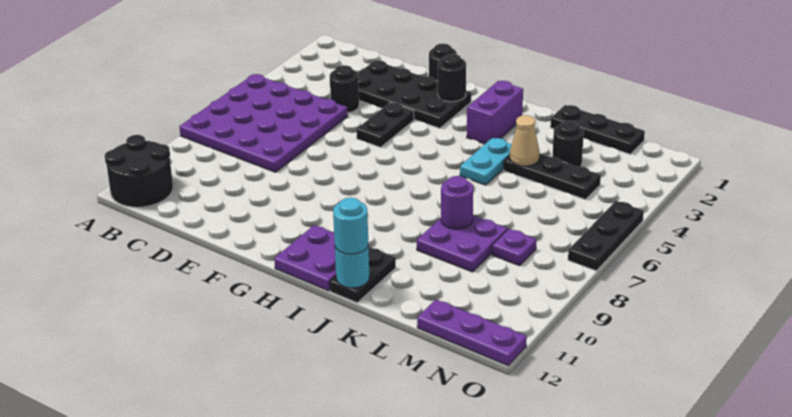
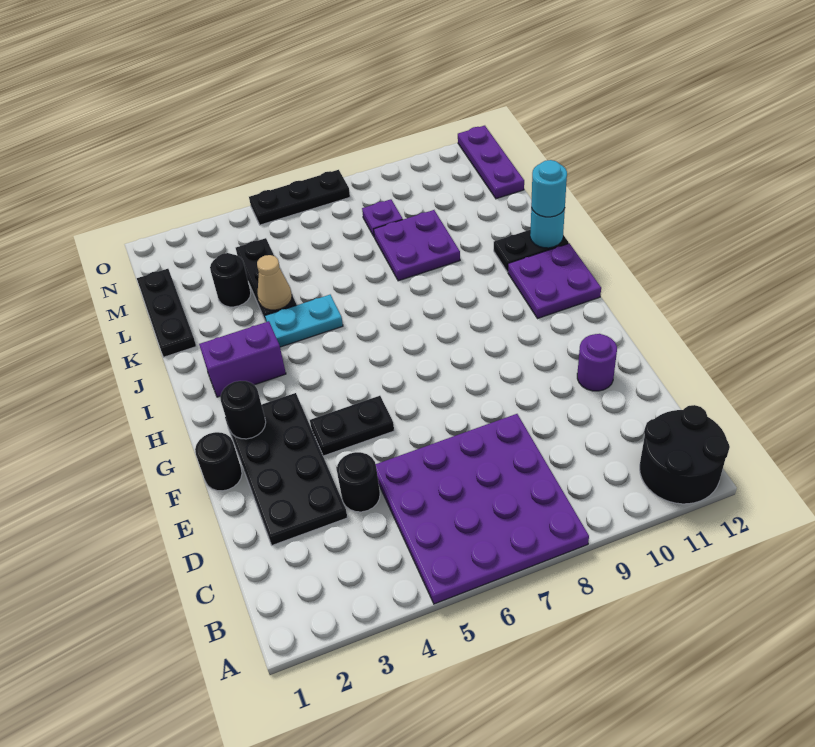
purple round brick K8 level 2 -> purple round brick E11 level 1

